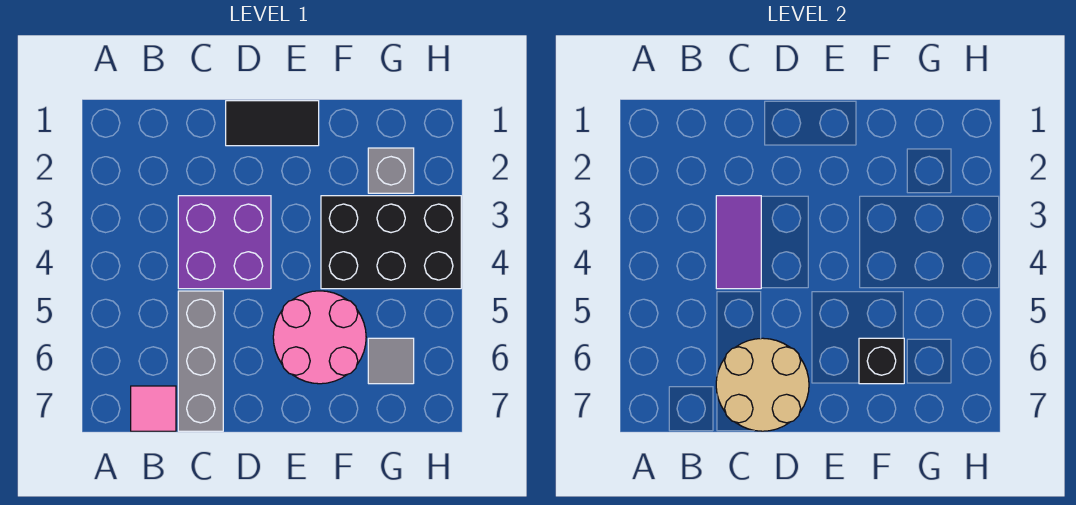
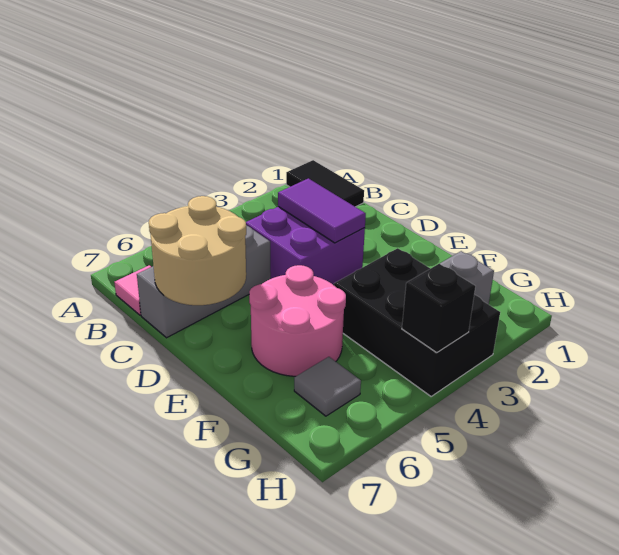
purple tile C3:C4 level 2 -> purple tile C3:D3 level 2
black tile D1:E1 level 1 -> black tile A1:B1 level 1
black brick F6 level 2 -> black brick H4 level 2

